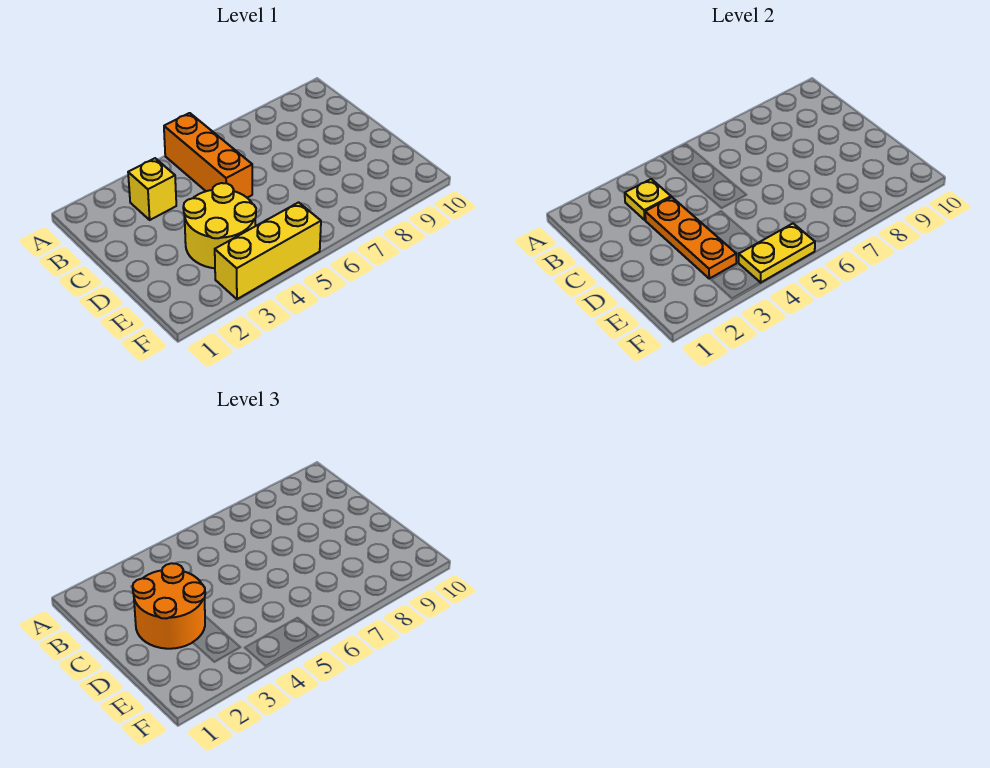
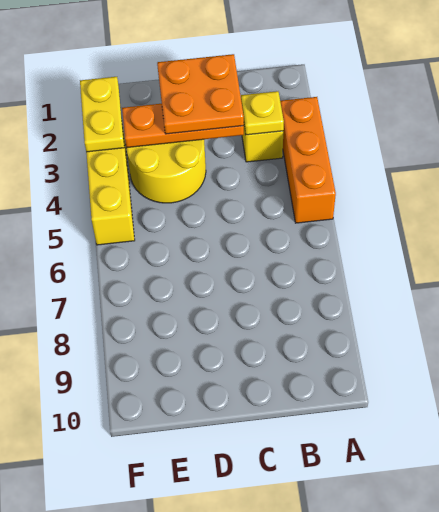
orange brick A5:C5 level 1 -> orange brick A3:A5 level 1
orange round brick C2:D3 level 3 -> orange plate C2:D3 level 3
yellow plate F4:F5 level 2 -> yellow plate F2:F3 level 2

